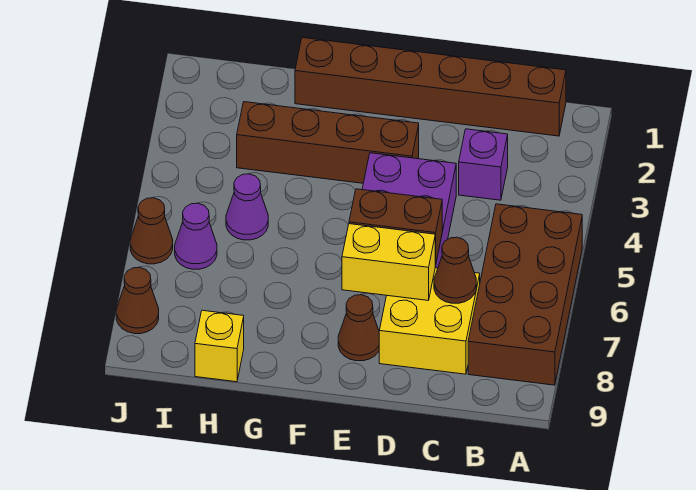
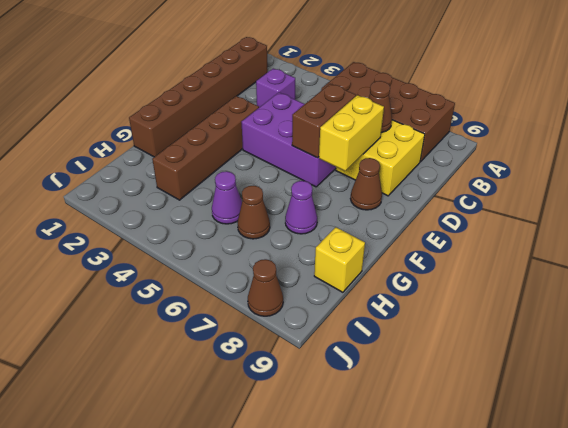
purple cone I6 level 1 -> purple cone G7 level 1
brown cone J6 level 1 -> brown cone H6 level 1

